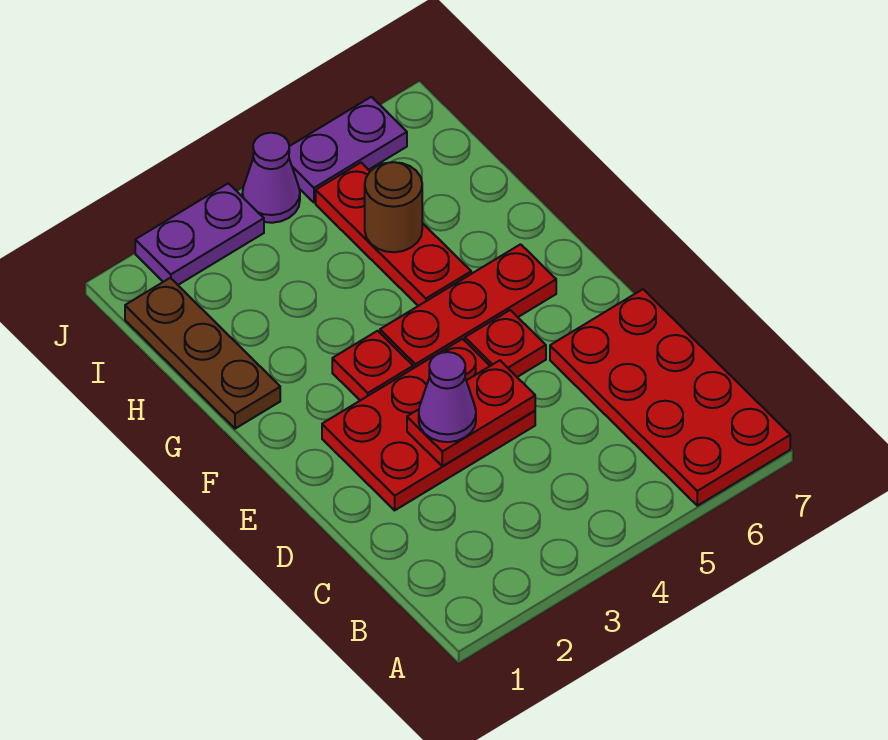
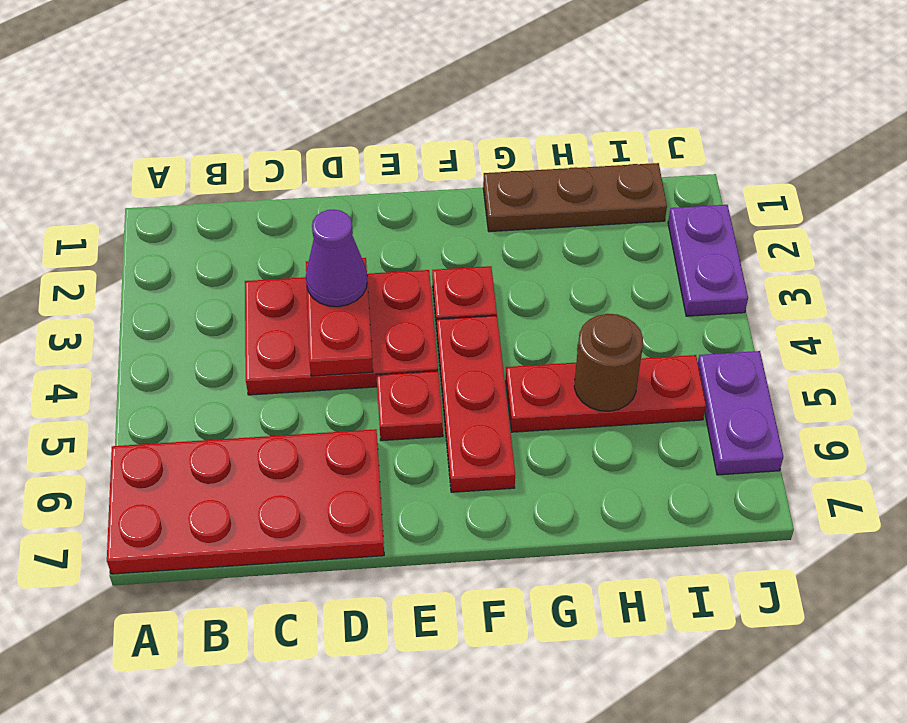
red plate D2:E4 level 1 -> red plate C3:E4 level 1
purple cone J4 level 1 -> none

